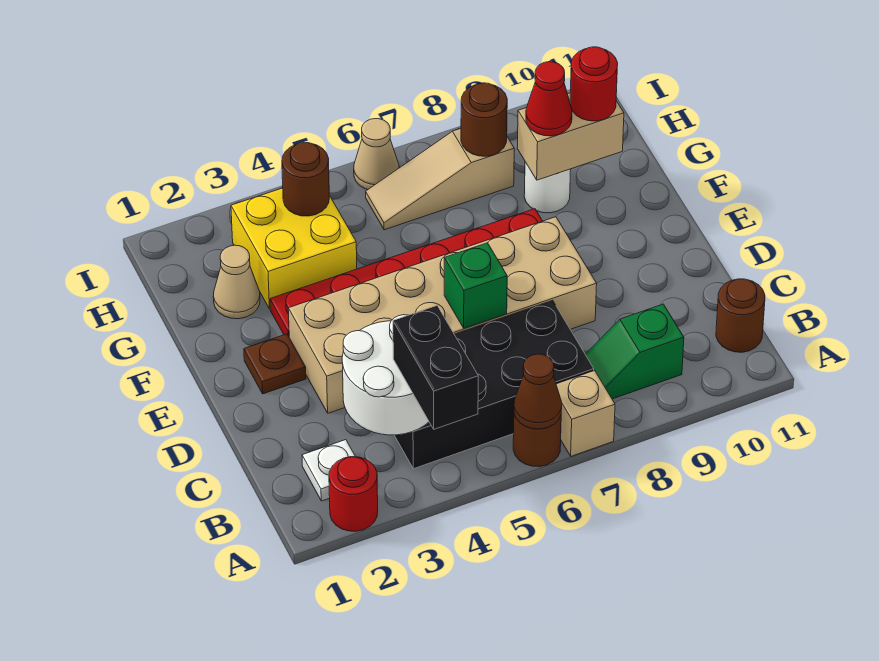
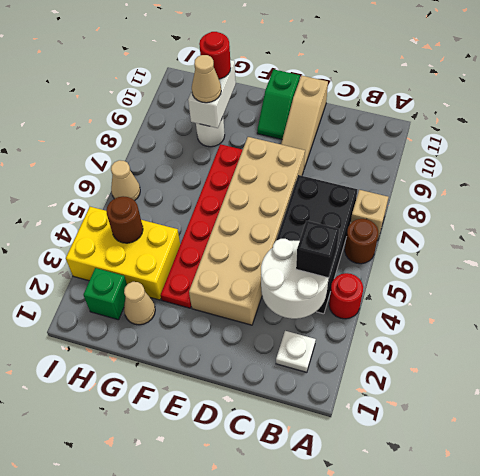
red round brick A2 level 1 -> red round brick A4 level 1
black brick A4:B4 level 3 -> black brick B4 level 3
brown cone A6 level 2 -> none
green slope B8:B9 level 1 top 9 -> green slope E10:E11 level 1 top 11
brown round brick B11 level 1 -> none
green brick D6 level 2 -> green brick H2 level 1
brown plate E2 level 1 -> none
yellow brick G3:H4 level 1 -> yellow brick G3:I4 level 1
tan brick G9:G10 level 2 -> white brick G9:G10 level 2
red cone G9 level 3 -> tan cone G9 level 3
tan slope H6:H8 level 1 top 8 -> tan slope D9:D11 level 1 top 11
brown round brick H8 level 2 -> none

